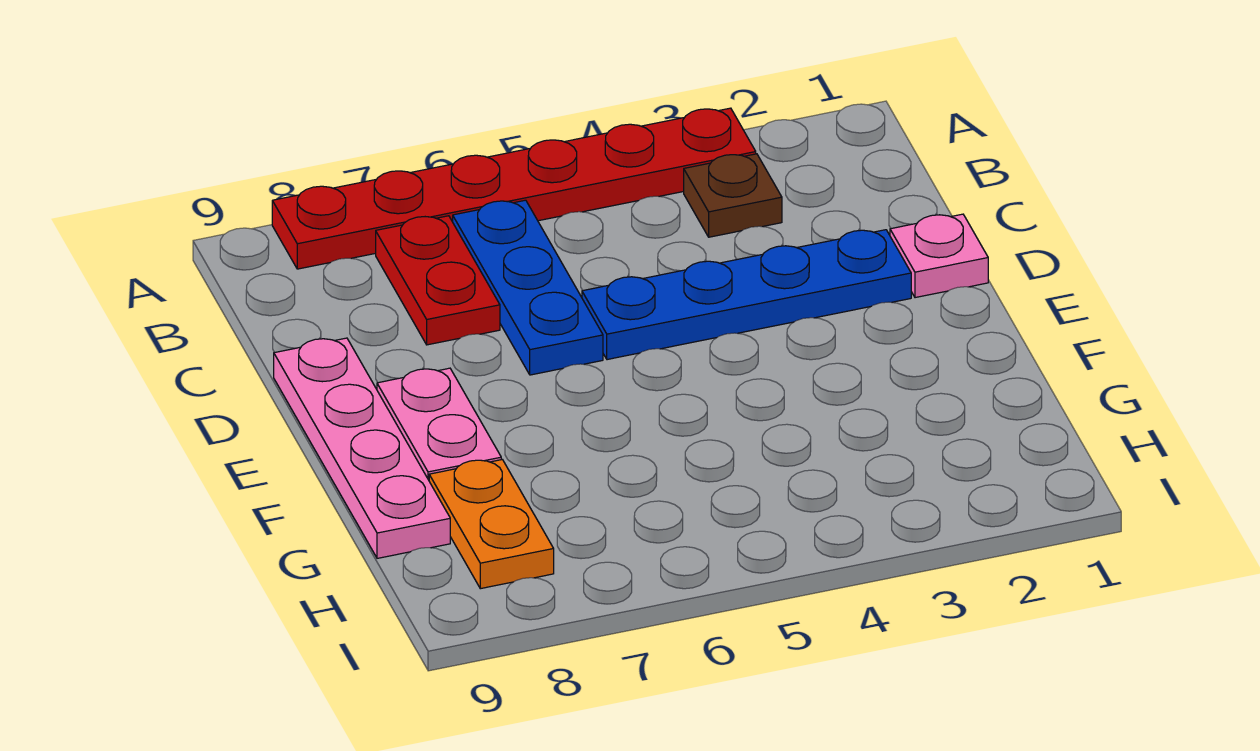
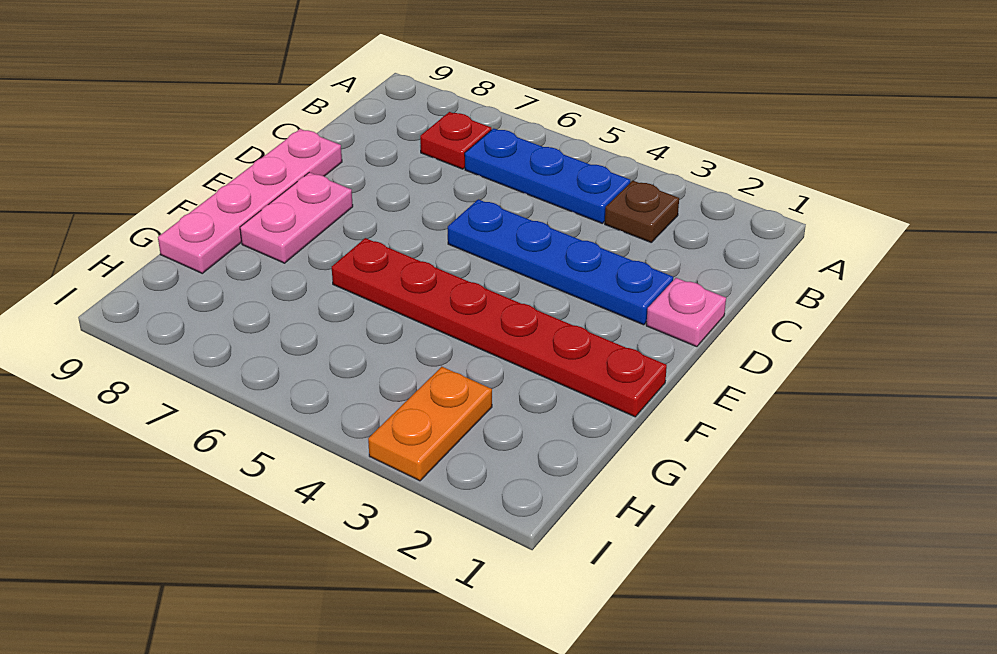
red plate A3:A8 level 1 -> red plate F1:F6 level 1
blue plate B6:D6 level 1 -> blue plate B4:B6 level 1
red plate B7:C7 level 1 -> red plate B7 level 1
orange plate G8:H8 level 1 -> orange plate H3:I3 level 1

